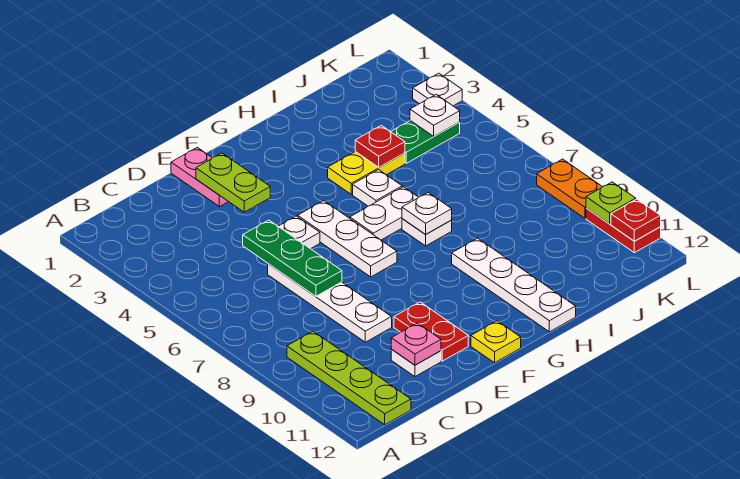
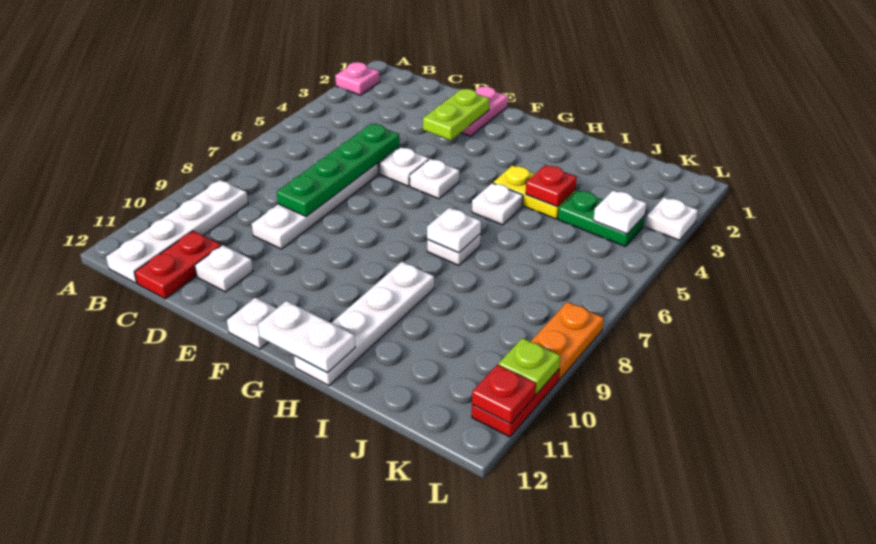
lime plate B9:B12 level 1 -> white plate B9:B12 level 1
green plate D5:D7 level 2 -> green plate D5:D8 level 2
pink plate D11 level 2 -> pink plate A2 level 1
red plate E10:E11 level 1 -> red plate C11:C12 level 1
white plate F5:F7 level 1 -> white plate F5 level 1
yellow plate F12 level 1 -> white plate F12 level 1
white plate G6:H6 level 1 -> white plate G12:H12 level 2

